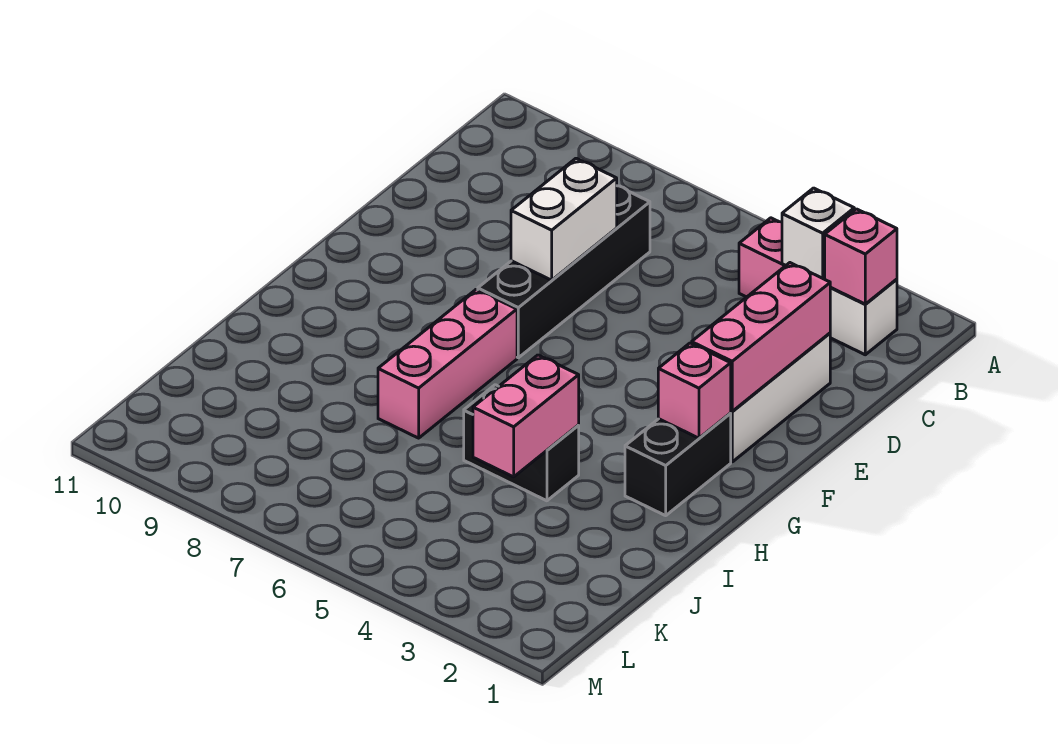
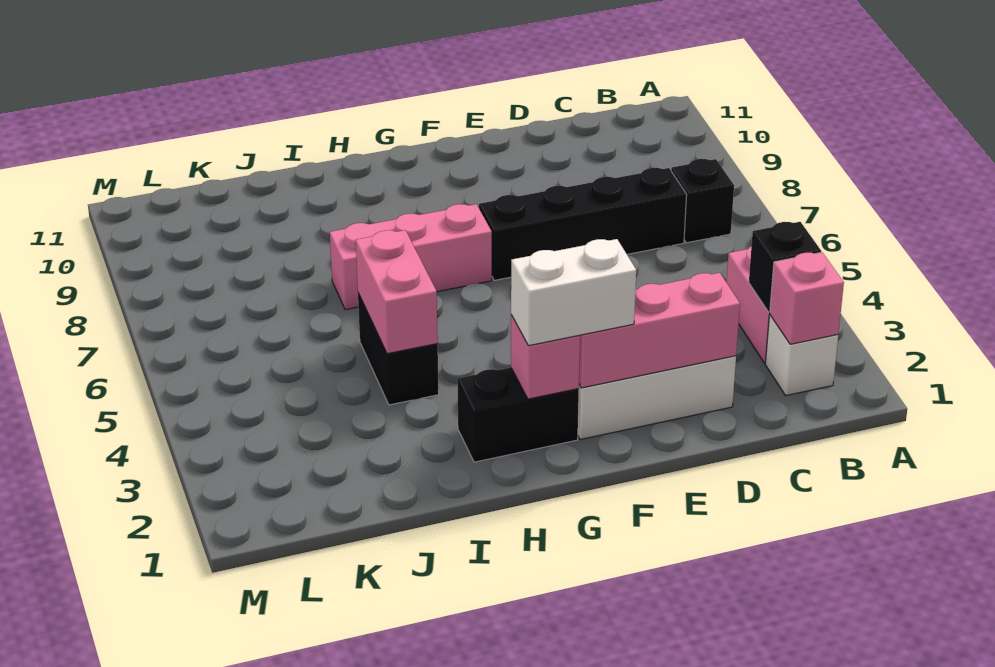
white brick B3 level 2 -> black brick B3 level 2
none -> black brick B7 level 1
white brick D7:E7 level 2 -> white brick F2:G2 level 3
pink brick I4:J4 level 2 -> pink brick I4:I5 level 2

